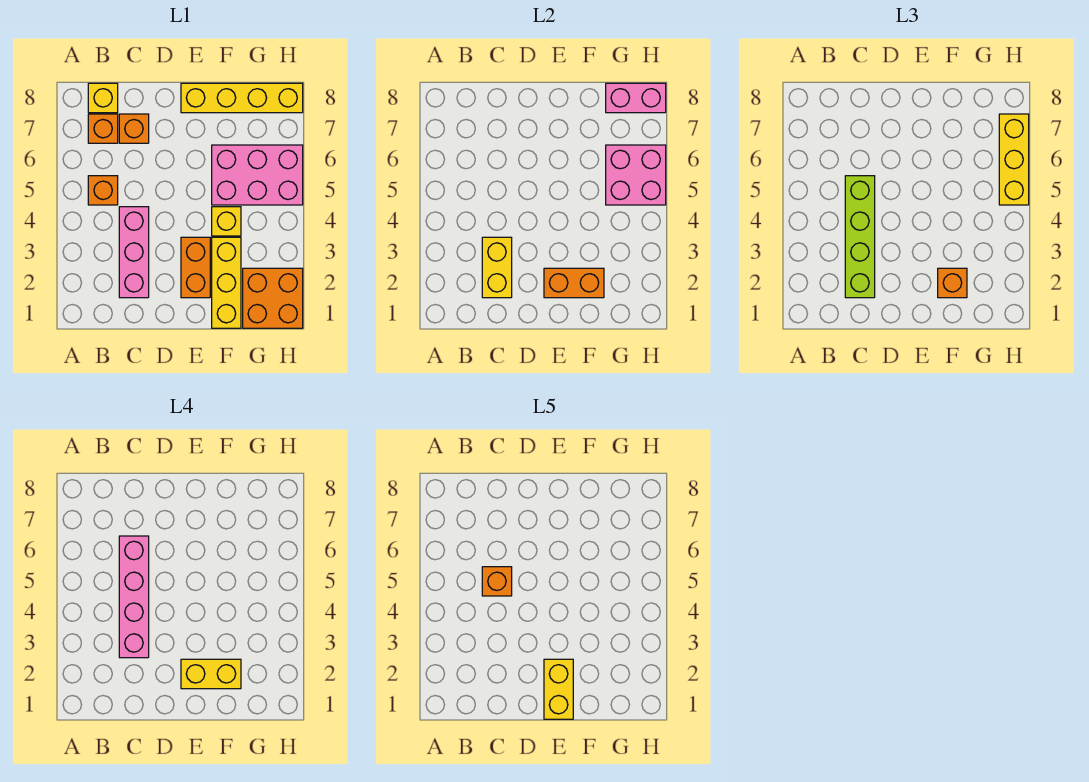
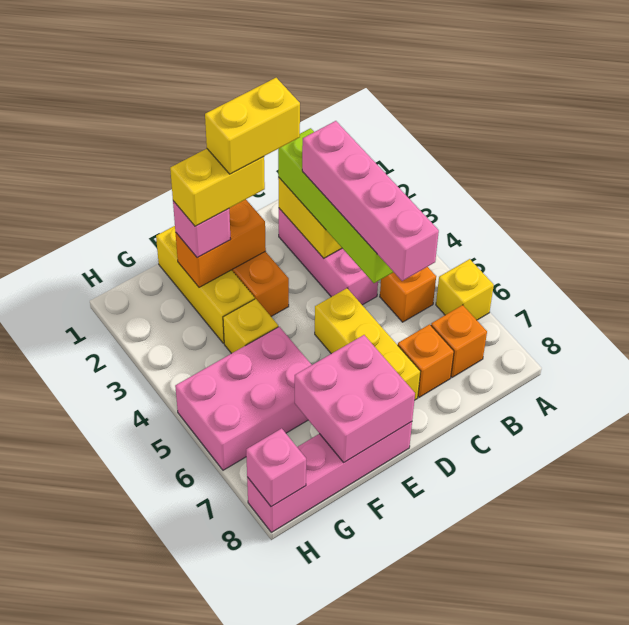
yellow brick B8 level 1 -> yellow brick A6 level 1
orange brick C5 level 5 -> none
yellow brick E1:E2 level 5 -> yellow brick D2:E2 level 5
yellow brick E8:H8 level 1 -> pink brick E8:H8 level 1
orange brick F2 level 3 -> pink brick F2 level 3
orange brick G1:H2 level 1 -> none
pink brick G5:H6 level 2 -> pink brick E7:F8 level 2
pink brick G8:H8 level 2 -> pink brick H8 level 2
yellow brick H5:H7 level 3 -> yellow brick D5:D7 level 1

